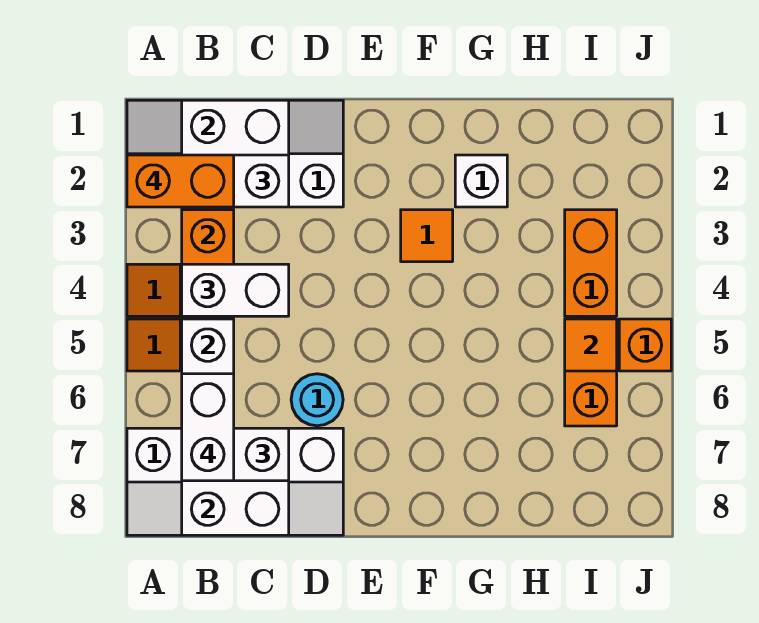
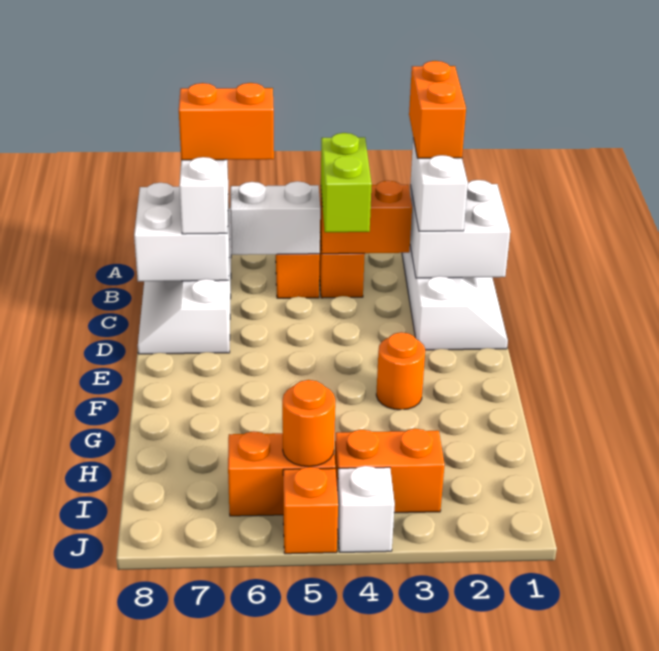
white brick B4:C4 level 3 -> lime brick B4:C4 level 3
white brick B6:B7 level 4 -> orange brick B6:B7 level 4
cyan round brick D6 level 1 -> none
orange tile F3 level 1 -> orange round brick F3 level 1
white brick G2 level 1 -> white brick J4 level 1
orange tile I5 level 2 -> orange round brick I5 level 2

